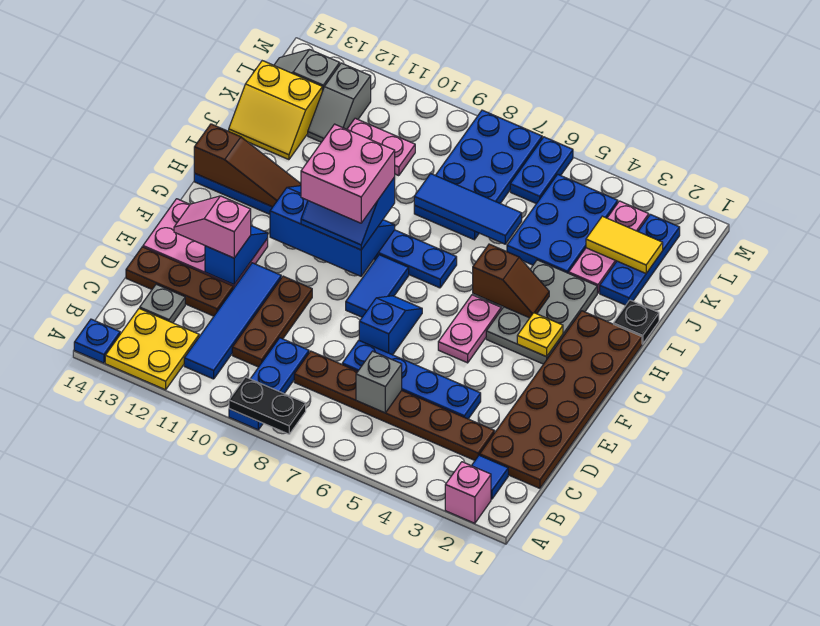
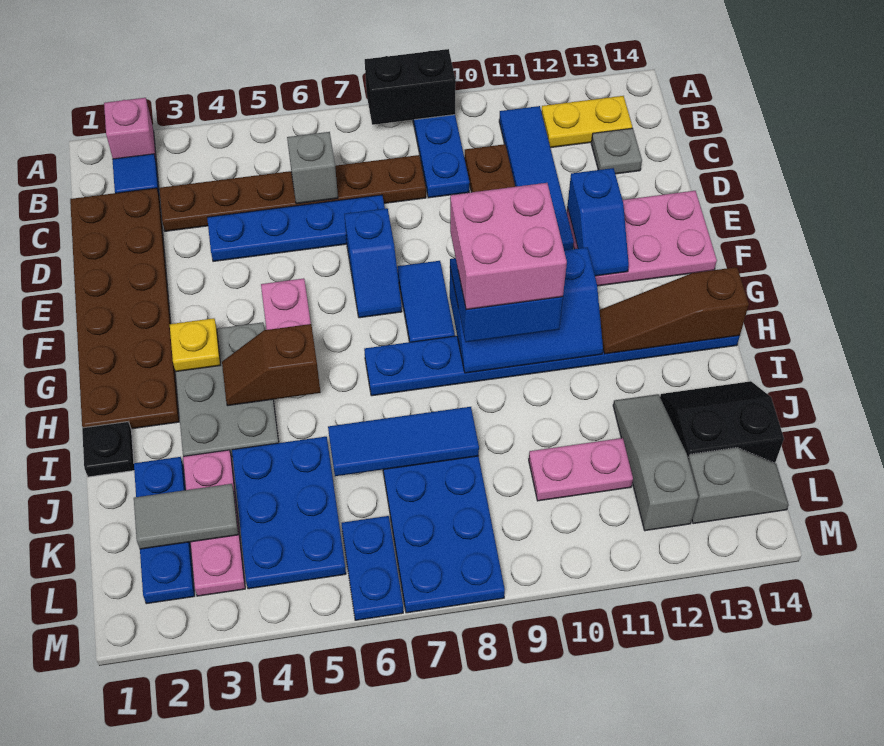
black plate A8:A9 level 2 -> black brick A8:A9 level 2
yellow plate A12:B13 level 1 -> yellow plate B12:B13 level 1
blue plate A14 level 1 -> none
brown plate D12:D14 level 1 -> none
pink slope E12:E13 level 3 top 12 -> none
yellow slope J13:K14 level 1 top K -> black slope J13:K14 level 1 top K
yellow tile K2:K3 level 2 -> grey tile K2:K3 level 2
grey slope K12:L12 level 1 top L -> grey slope J12:L12 level 1 top L

